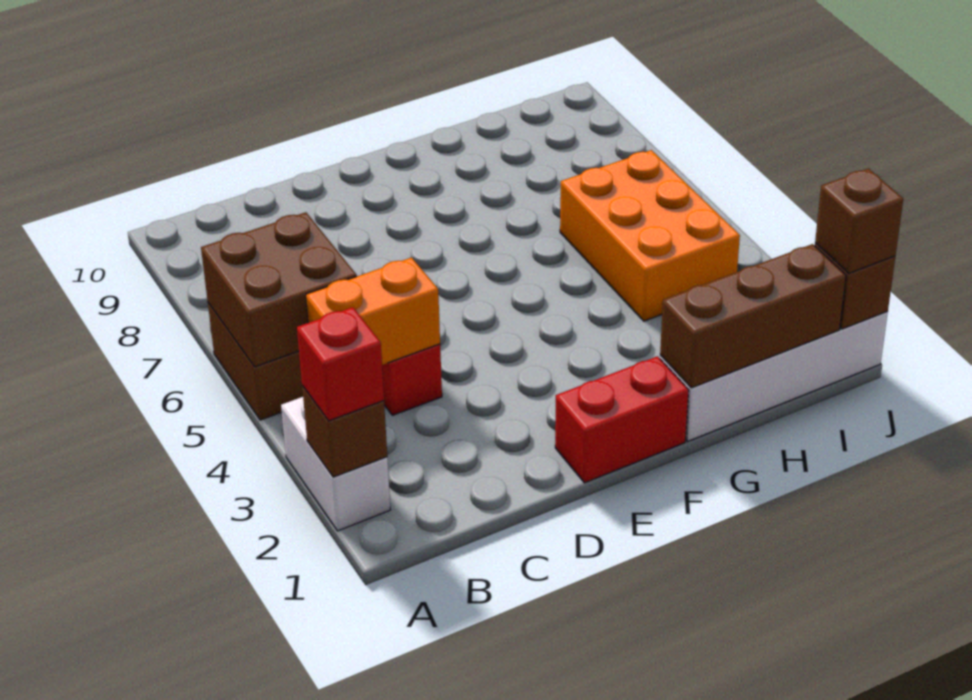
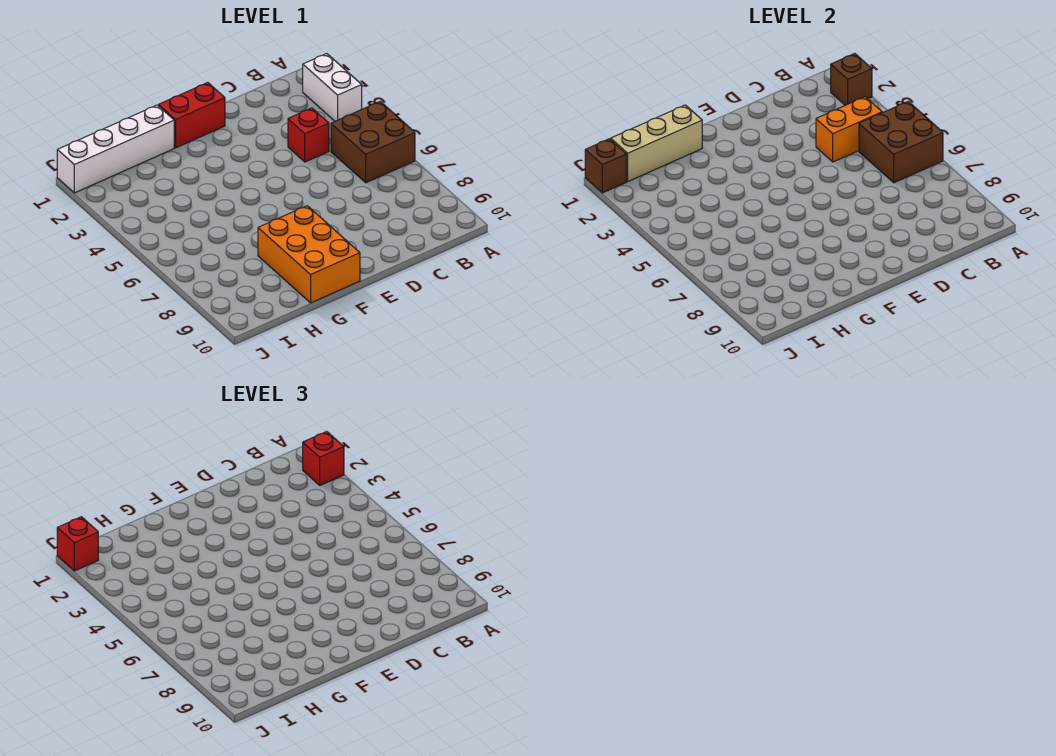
brown brick G1:I1 level 2 -> tan brick G1:I1 level 2
orange brick H4:I6 level 1 -> orange brick F8:G10 level 1
brown brick J1 level 3 -> red brick J1 level 3

